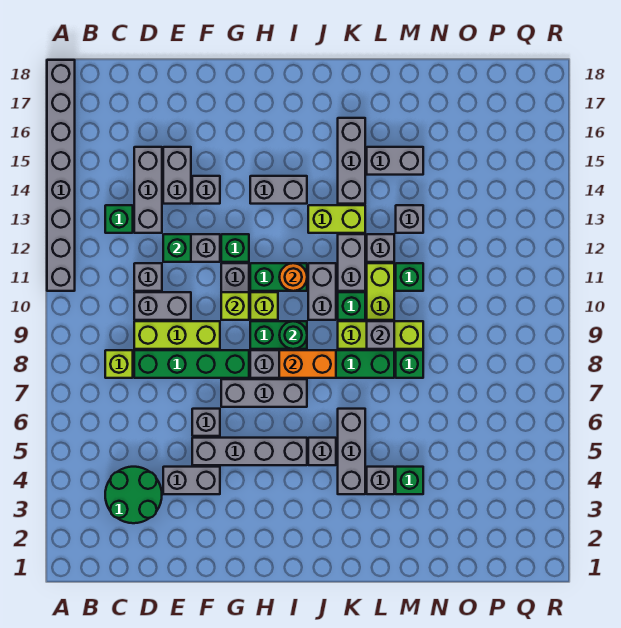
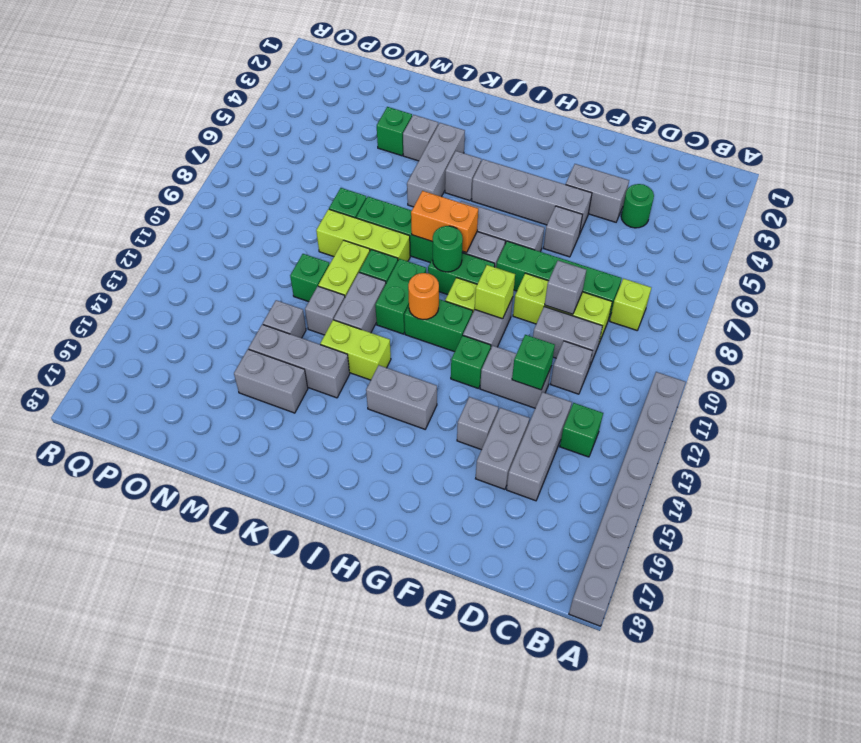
green round brick C3:D4 level 1 -> green round brick D4 level 1
grey brick J10:J11 level 1 -> green brick J10:J11 level 1
grey brick K14:K16 level 1 -> grey brick K14:M14 level 1
grey brick L9 level 2 -> grey brick E9 level 2

